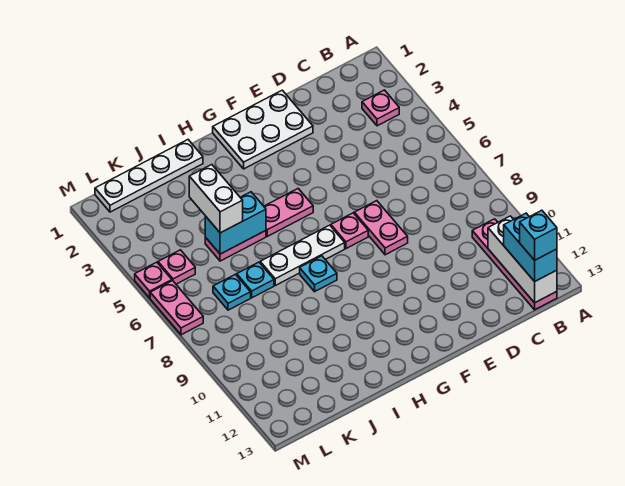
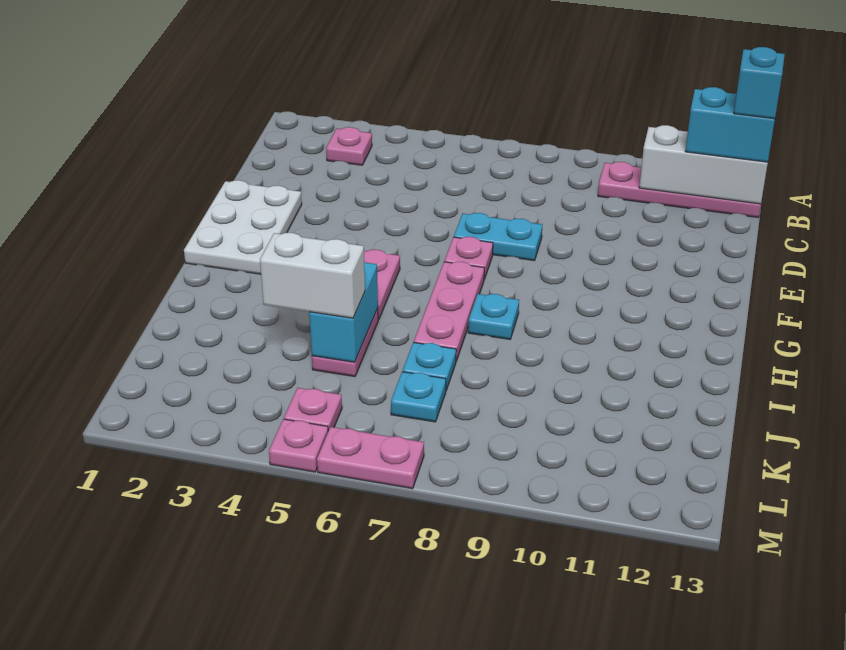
pink plate E7:E8 level 1 -> cyan plate E7:E8 level 1
white plate G7:I7 level 1 -> pink plate G7:I7 level 1
white plate I1:L1 level 1 -> none

